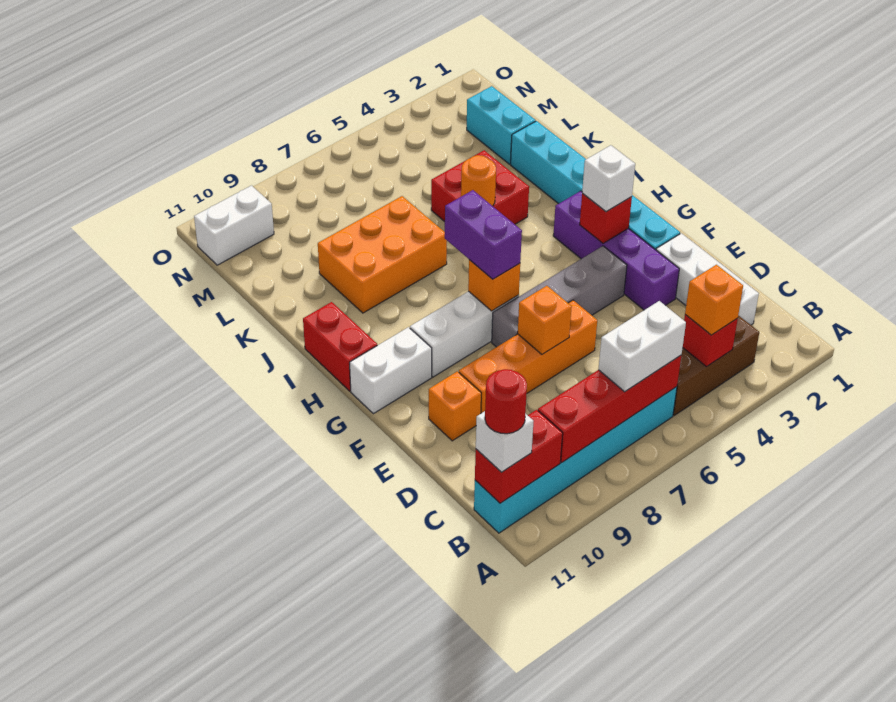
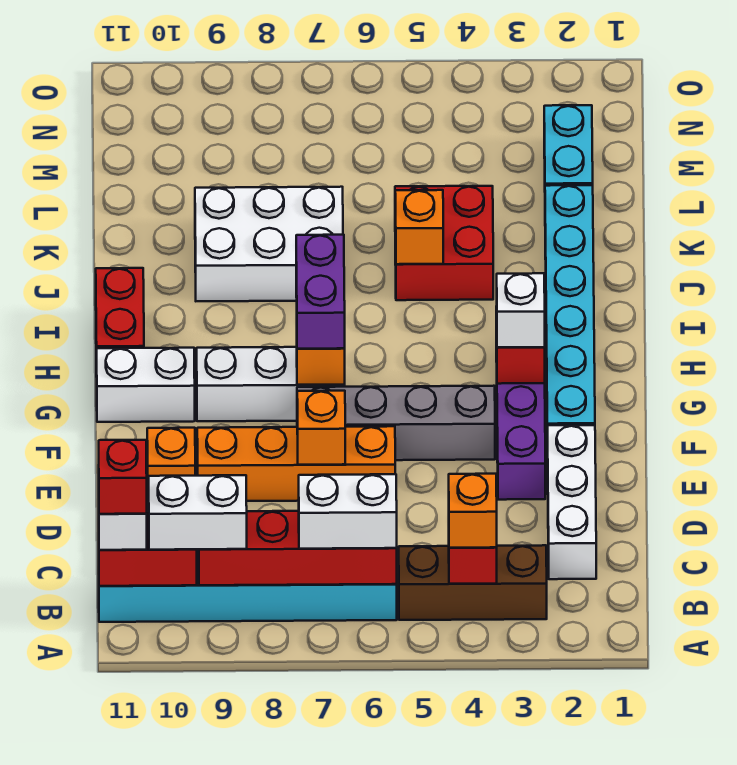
red round brick B11 level 4 -> red brick B11 level 4
orange round brick J5 level 2 -> orange brick J5 level 2
orange brick J7:K9 level 1 -> white brick J7:K9 level 1
white brick N10:N11 level 1 -> white brick B9:B10 level 3

